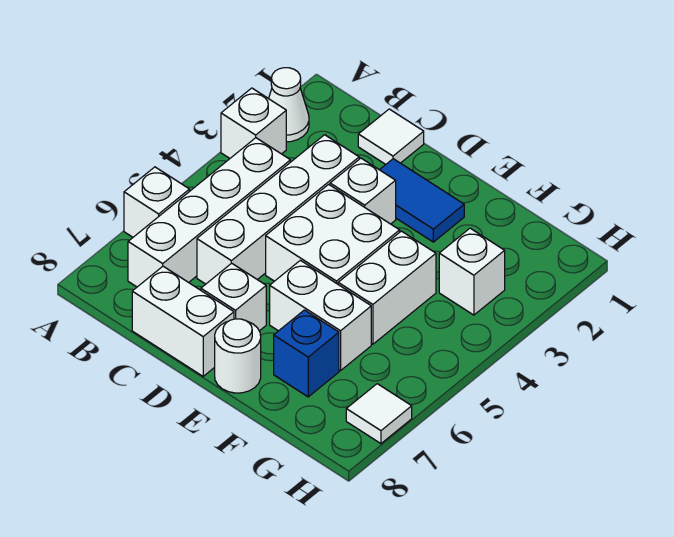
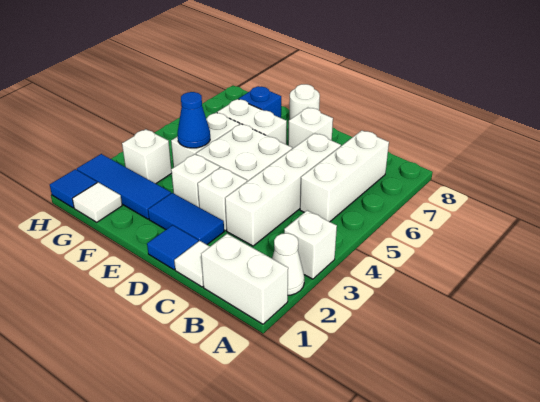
white brick A6 level 1 -> white brick E3 level 1
white brick B4:B7 level 1 -> white brick B5:B7 level 1
white brick C8:D8 level 1 -> white brick A1:B1 level 1
none -> blue tile D1 level 1
none -> blue tile F2:H2 level 1
none -> blue cone F4 level 2
none -> blue tile H1 level 1
white tile H7 level 1 -> white tile G1 level 1

